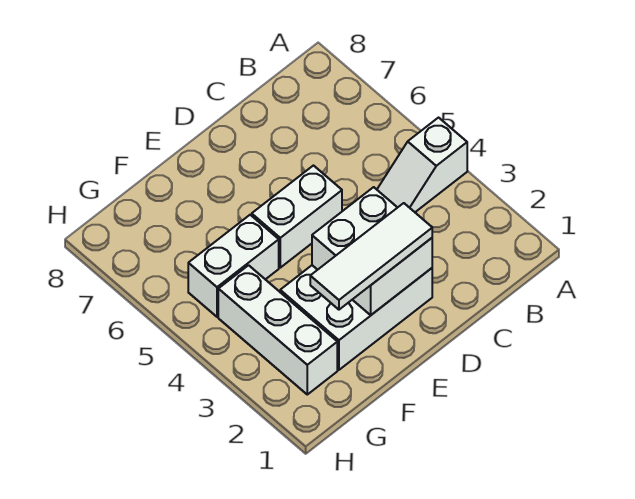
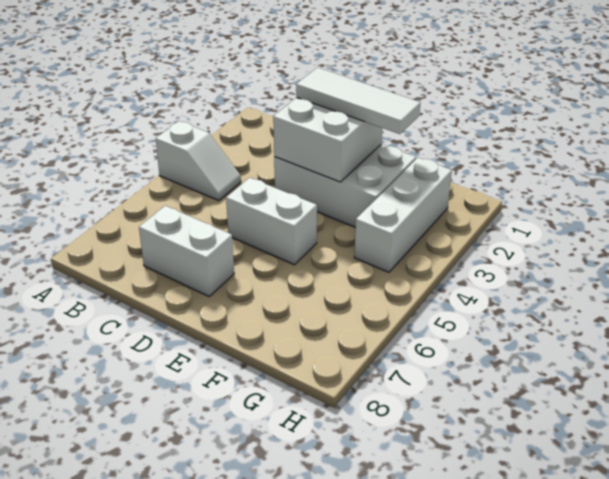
white brick F5:G5 level 1 -> white brick C7:D7 level 1

